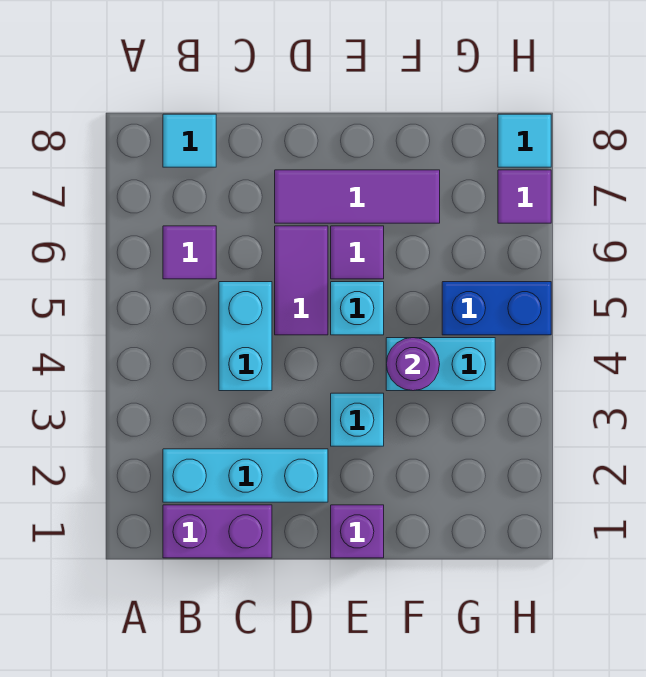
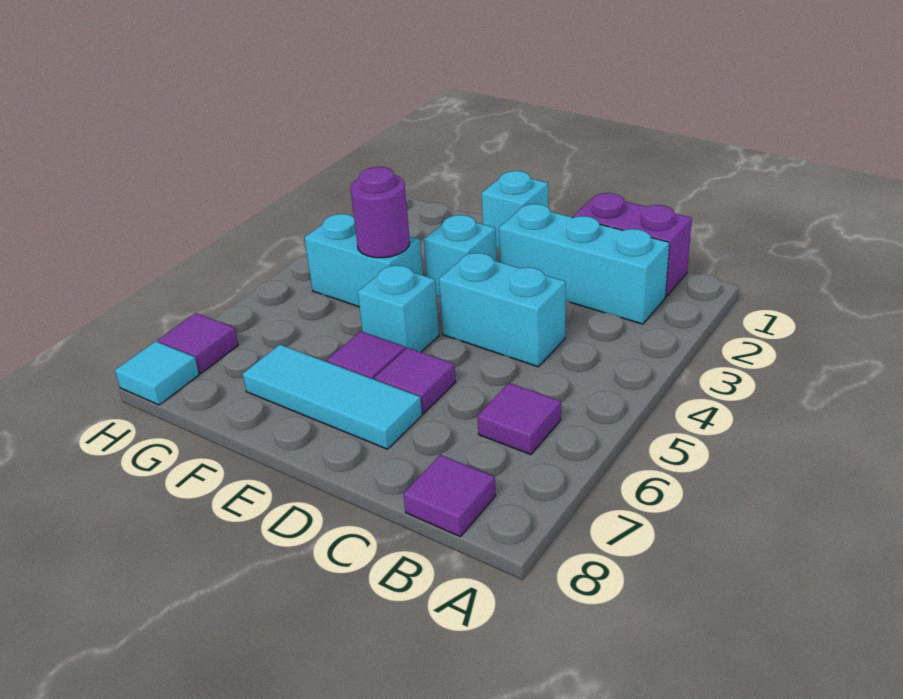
cyan tile B8 level 1 -> purple tile B8 level 1
cyan brick C4:C5 level 1 -> cyan brick C4:D4 level 1
purple tile D5:D6 level 1 -> purple tile D6 level 1
purple tile D7:F7 level 1 -> cyan tile D7:F7 level 1
purple brick E1 level 1 -> cyan brick E1 level 1
blue brick G5:H5 level 1 -> none

